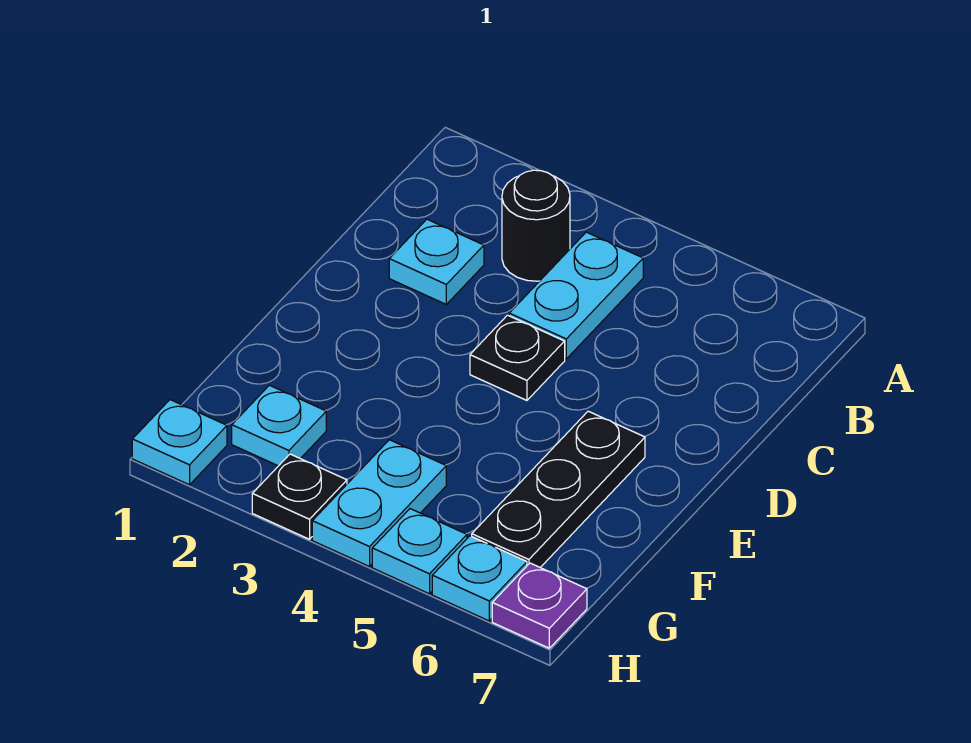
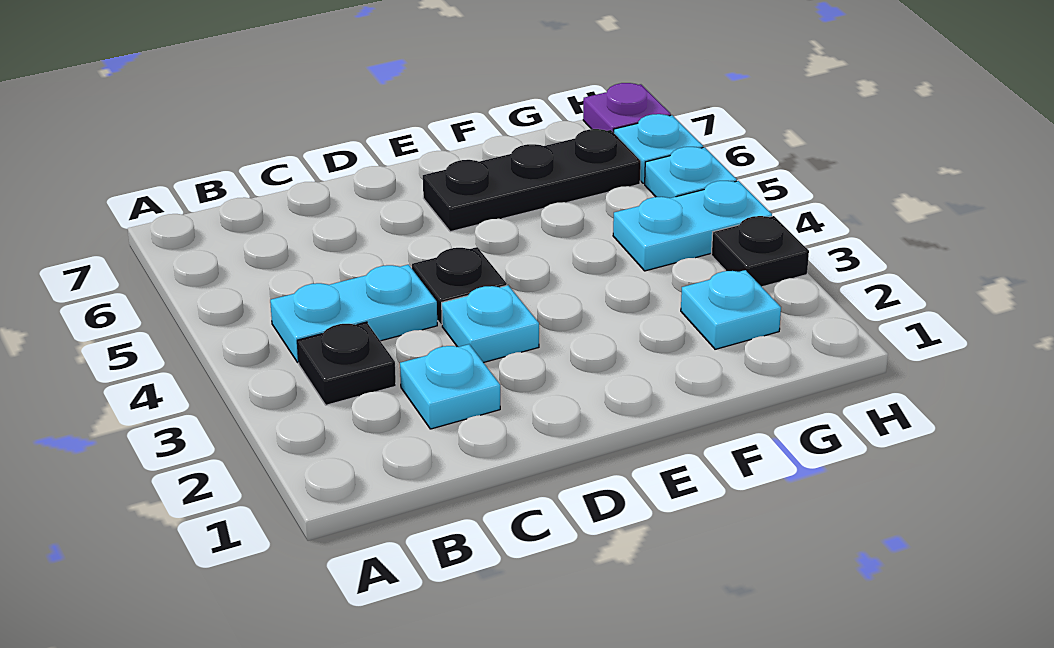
black round brick B3 level 1 -> black plate B3 level 1
cyan plate H1 level 1 -> cyan plate D3 level 1

